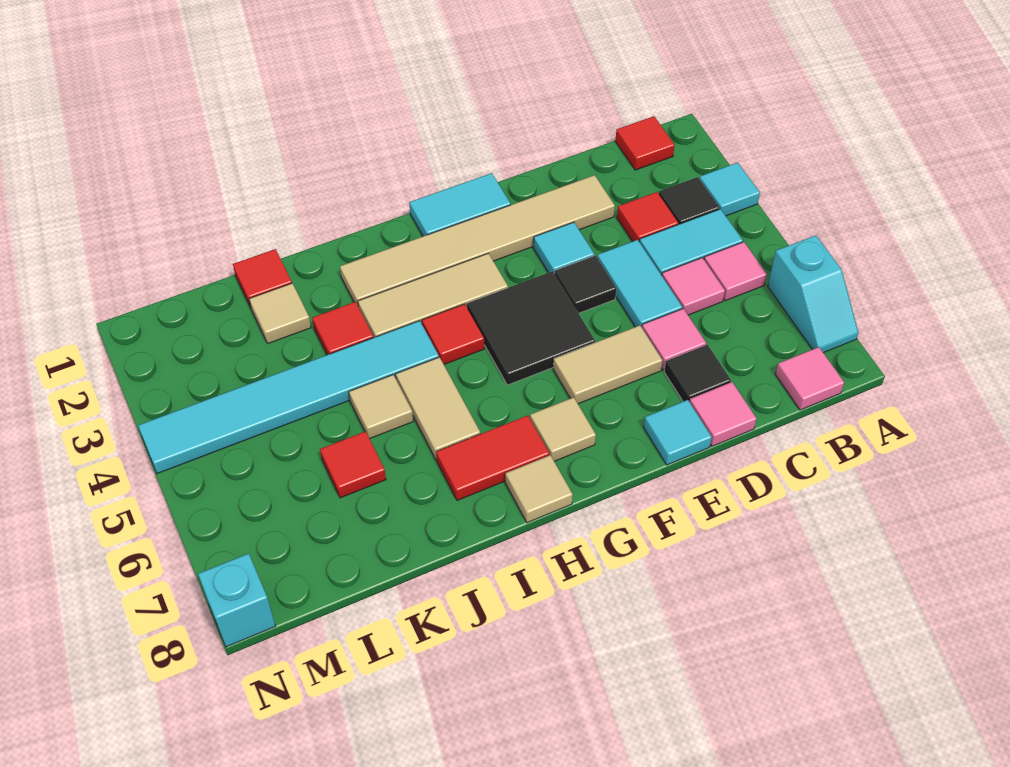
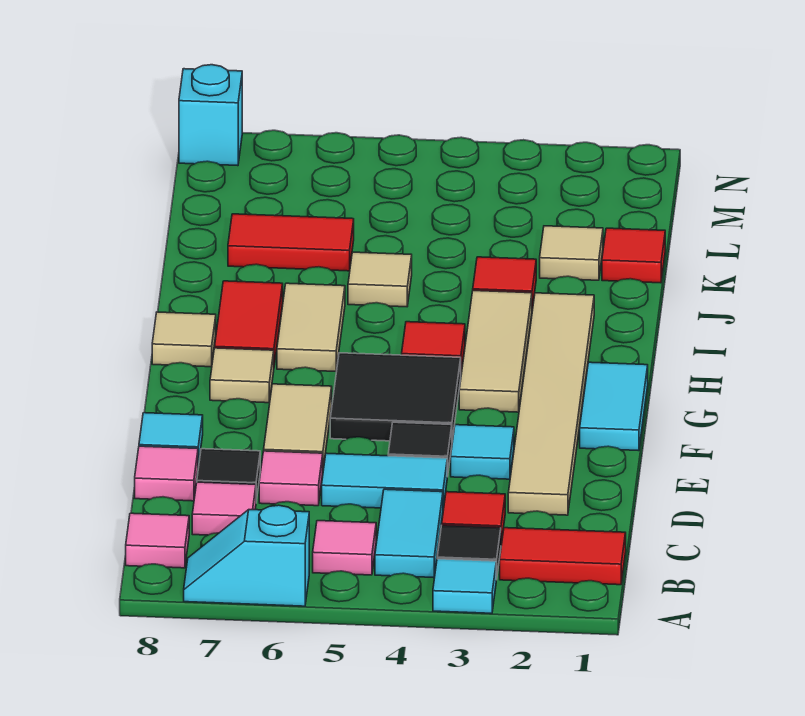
red tile B1 level 1 -> red tile B1:B2 level 1
pink tile C5 level 1 -> pink tile C7 level 1
cyan tile I4:N4 level 1 -> none
tan tile I5:I6 level 1 -> tan tile H6:I6 level 1
red tile K6 level 1 -> red tile K6:K7 level 1

